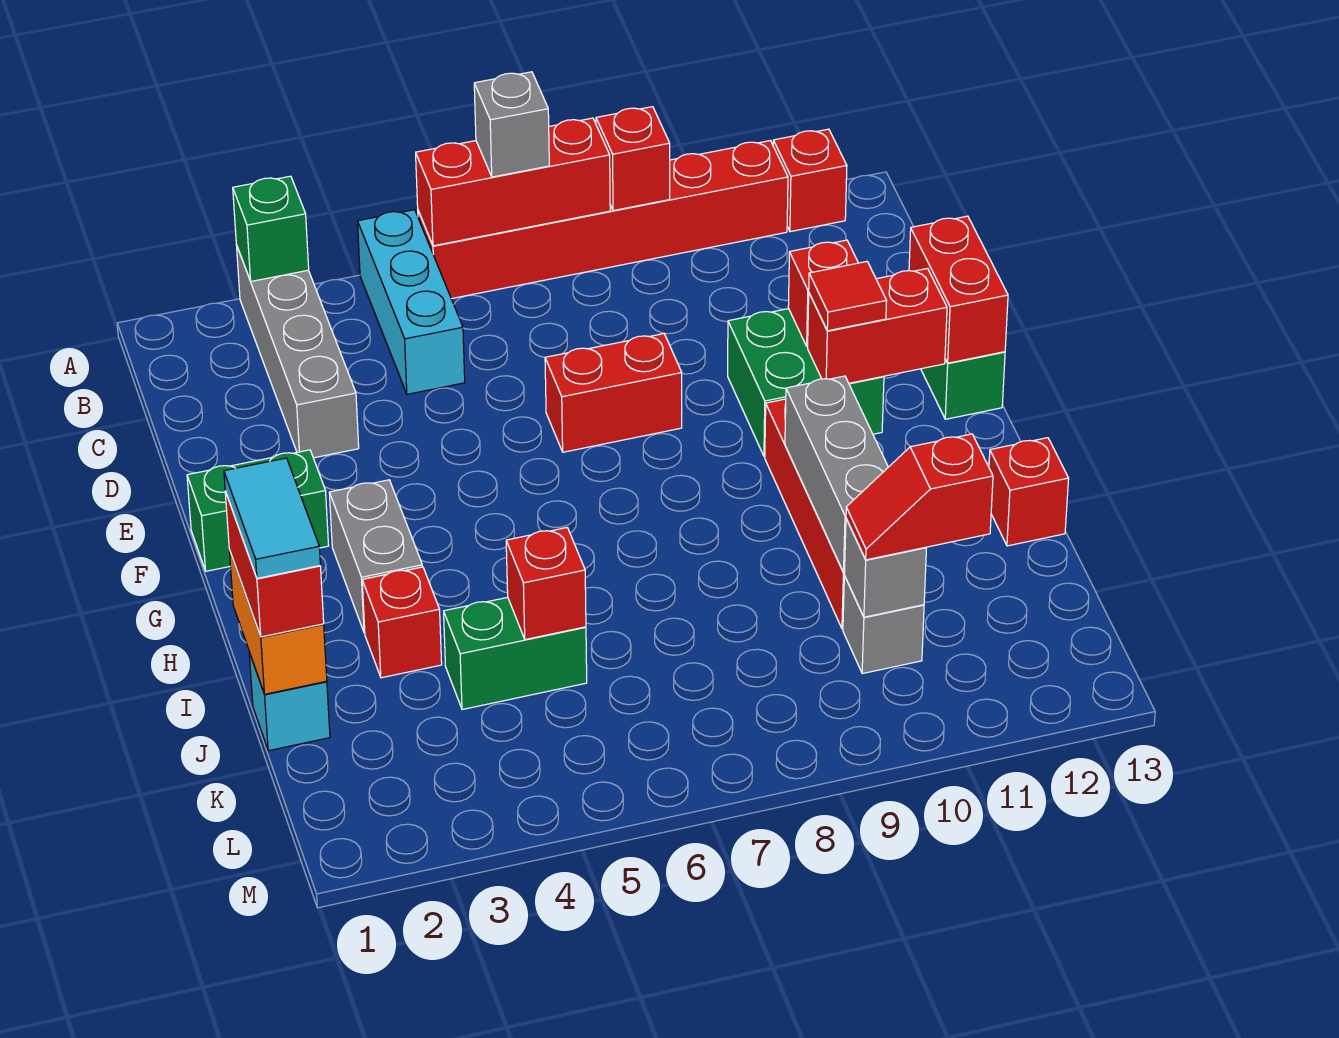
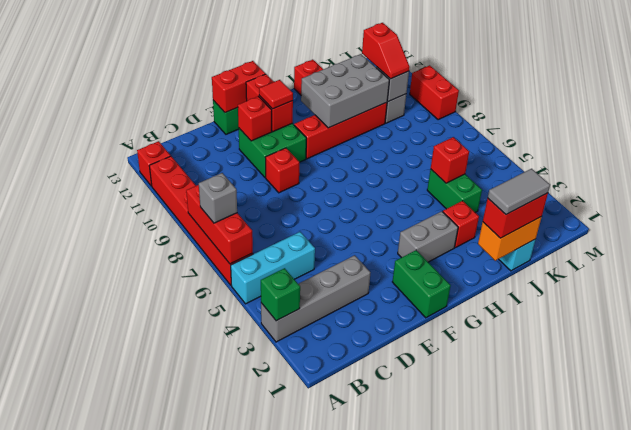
red brick A9 level 2 -> red brick E9 level 1
red brick E7:E8 level 1 -> red brick M9:M10 level 1
grey brick H10:J10 level 2 -> grey brick H10:J11 level 2
cyan tile I1:J1 level 4 -> grey tile I1:J1 level 4

